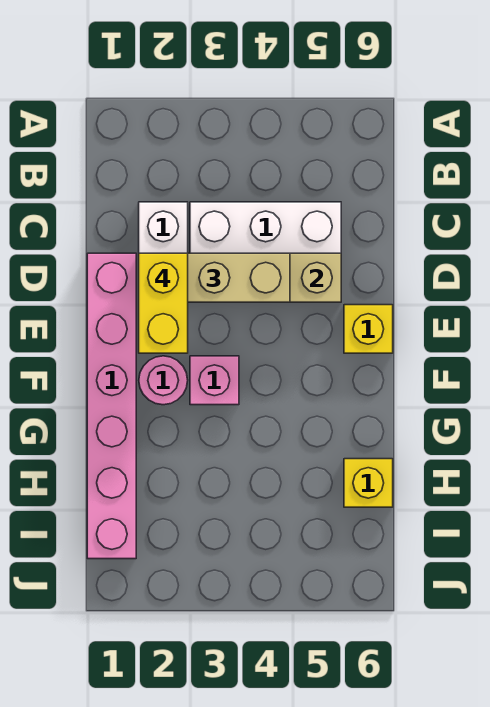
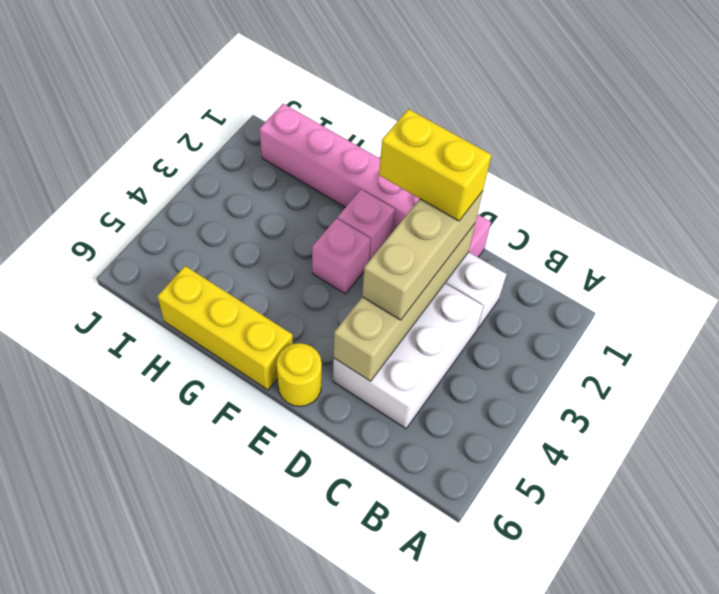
yellow brick E6 level 1 -> yellow round brick E6 level 1
pink round brick F2 level 1 -> pink brick F2 level 1
yellow brick H6 level 1 -> yellow brick F6:H6 level 1

